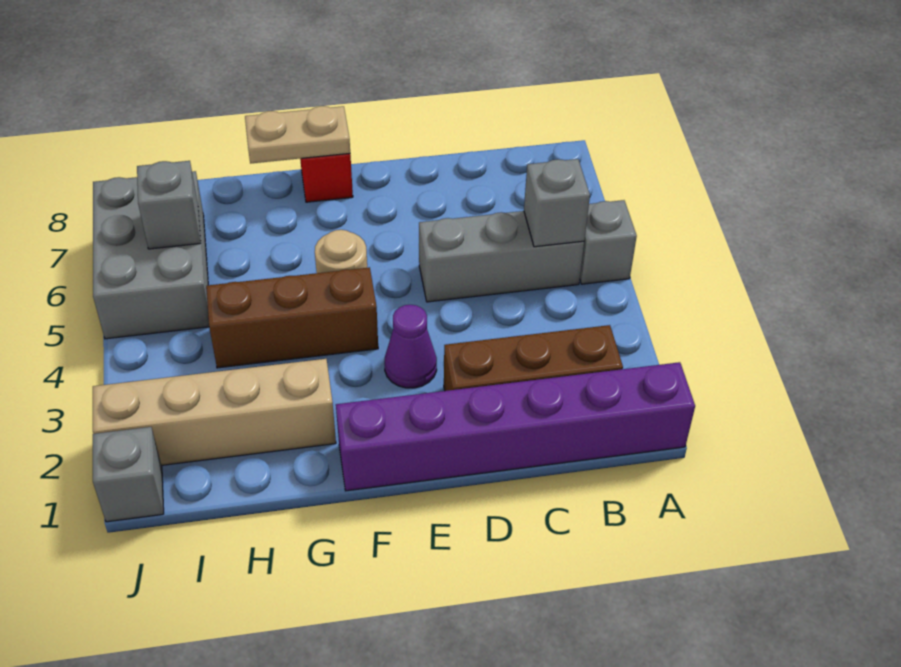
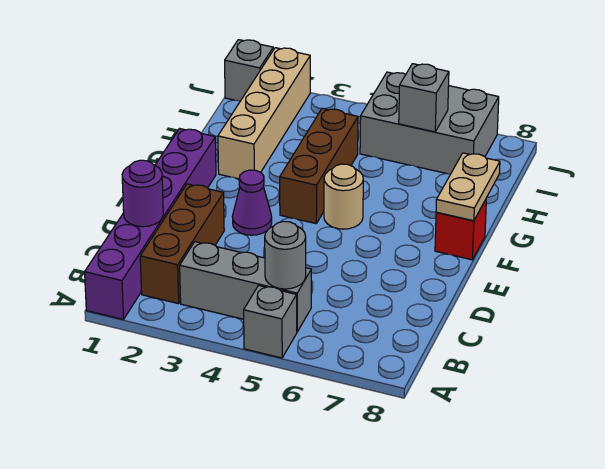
grey brick B5:D5 level 1 -> grey brick B3:B5 level 1
grey brick B5 level 2 -> grey round brick B5 level 2
none -> purple round brick C1 level 2

